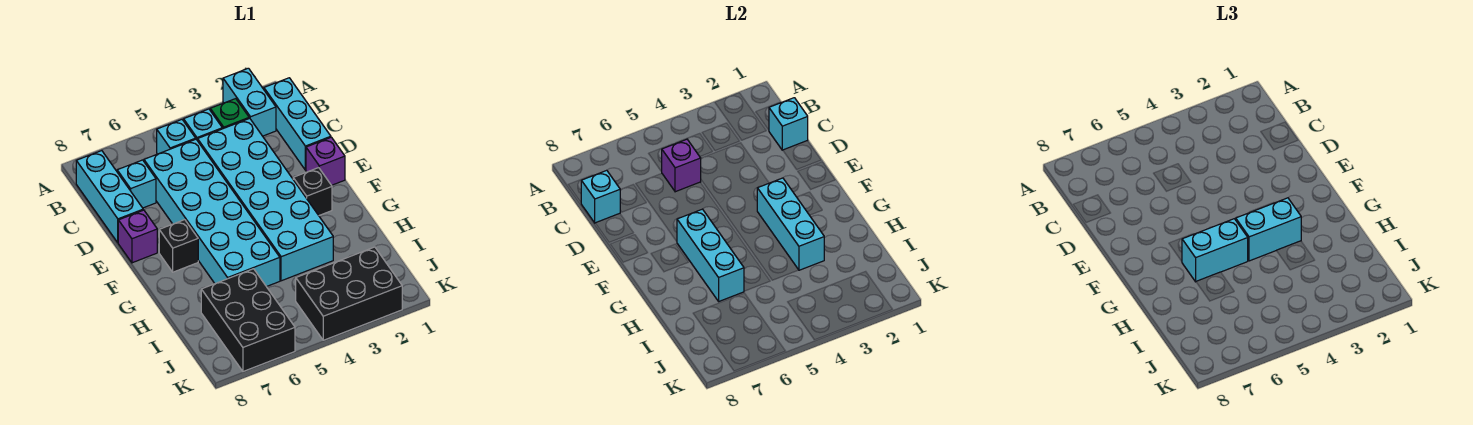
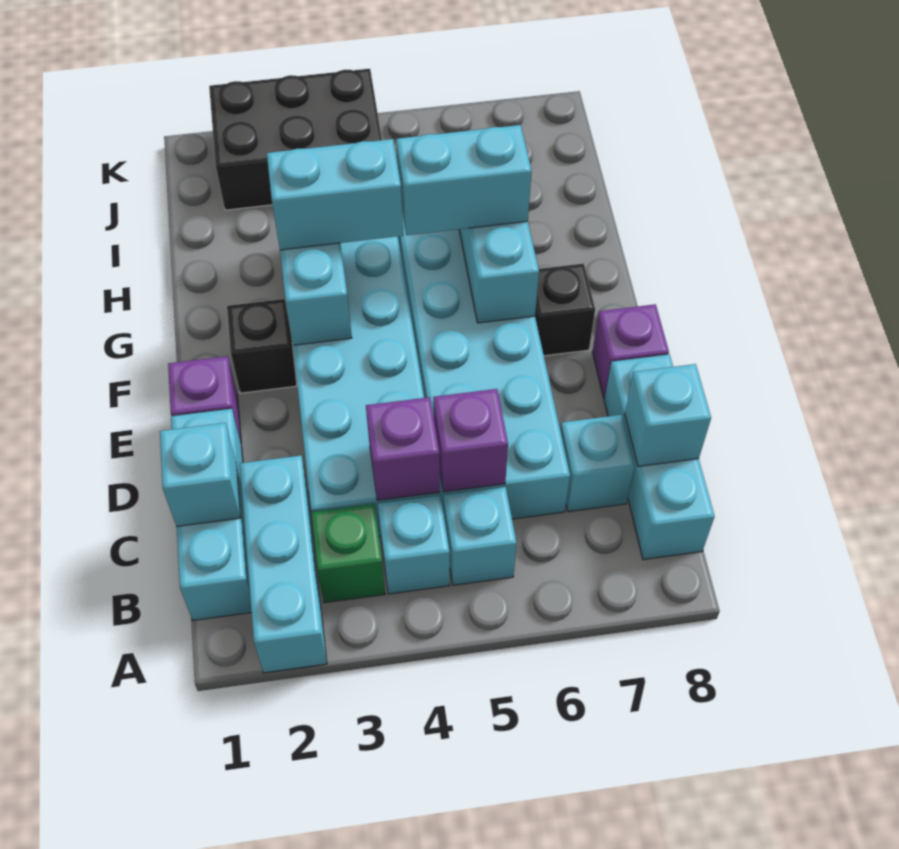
cyan brick A2:B2 level 1 -> cyan brick A2:C2 level 1
none -> purple brick C4 level 2
black brick I6:K7 level 1 -> none

